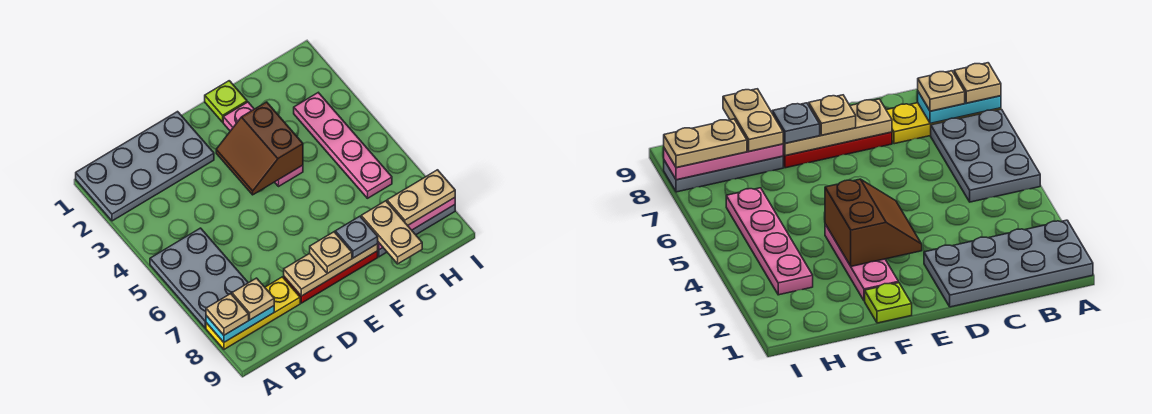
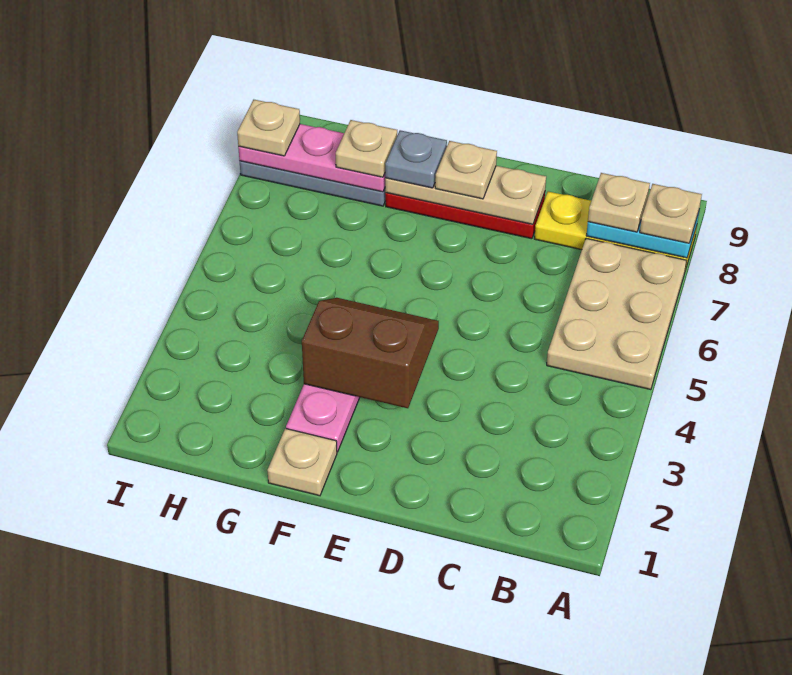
grey plate A1:D2 level 1 -> none
grey plate A5:B7 level 1 -> tan plate A5:B7 level 1
brown slope E3:F4 level 2 top F -> brown slope E3:F4 level 2 top 3
lime plate F1 level 1 -> tan plate F1 level 1
tan plate G8:G9 level 3 -> tan plate G8 level 3
pink plate H3:H6 level 1 -> none
tan plate H8:I8 level 3 -> tan plate I8 level 3

